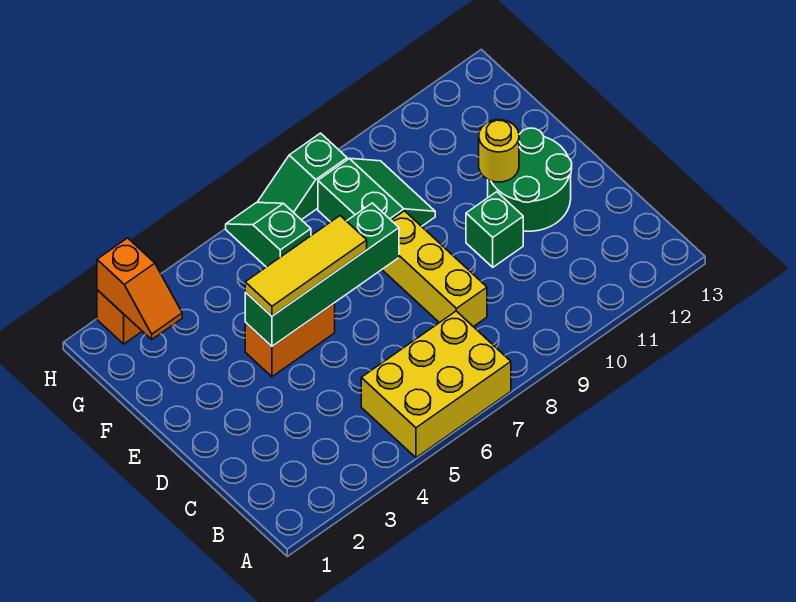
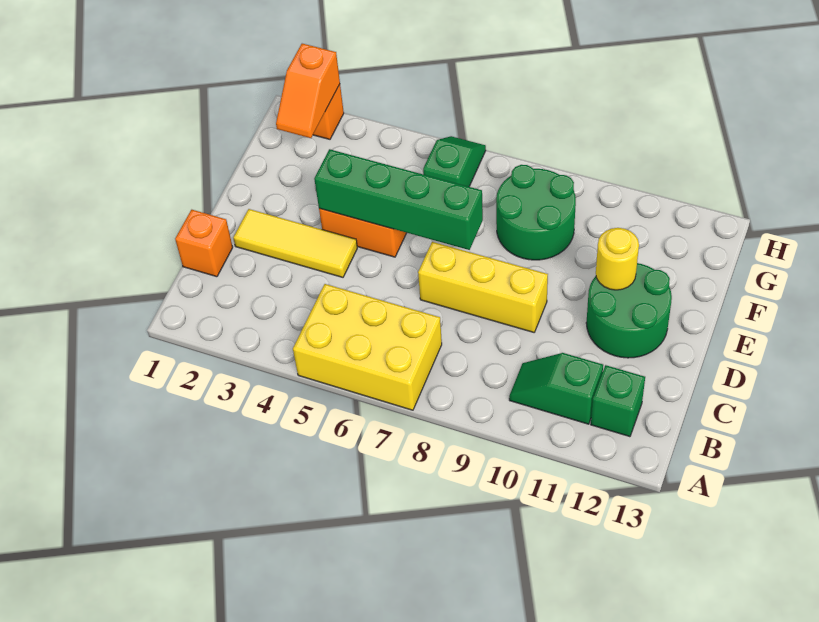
none -> orange brick C1 level 1
yellow brick C8:E8 level 1 -> yellow brick D7:D9 level 1
green brick D10 level 1 -> green brick B12 level 1
yellow tile E4:E6 level 3 -> yellow tile D2:D4 level 1
green slope F8:G9 level 1 top 8 -> green round brick F8:G9 level 1
green slope H7:H8 level 1 top 8 -> green slope B10:B11 level 1 top 11

